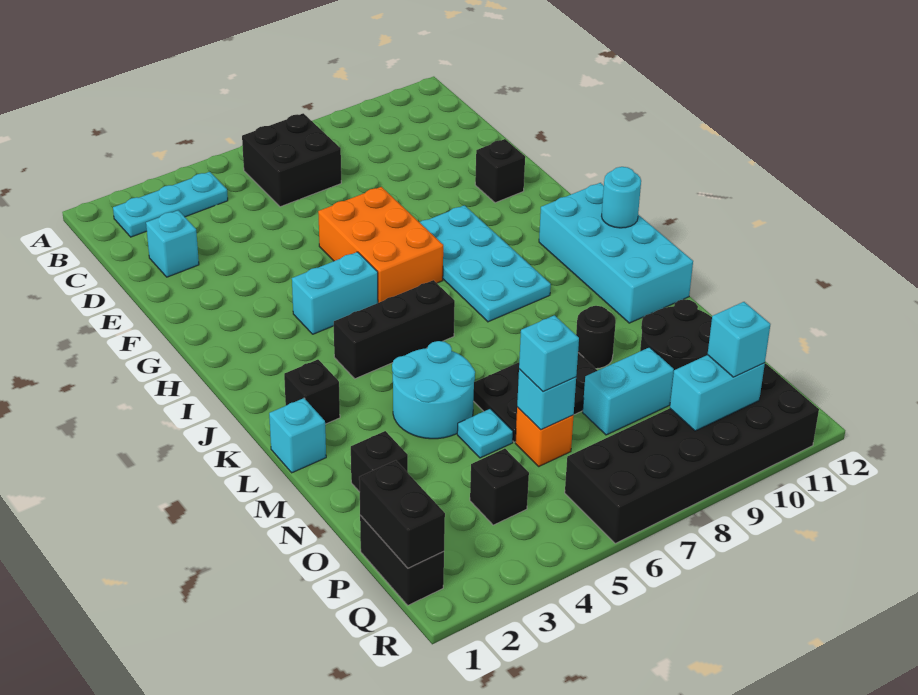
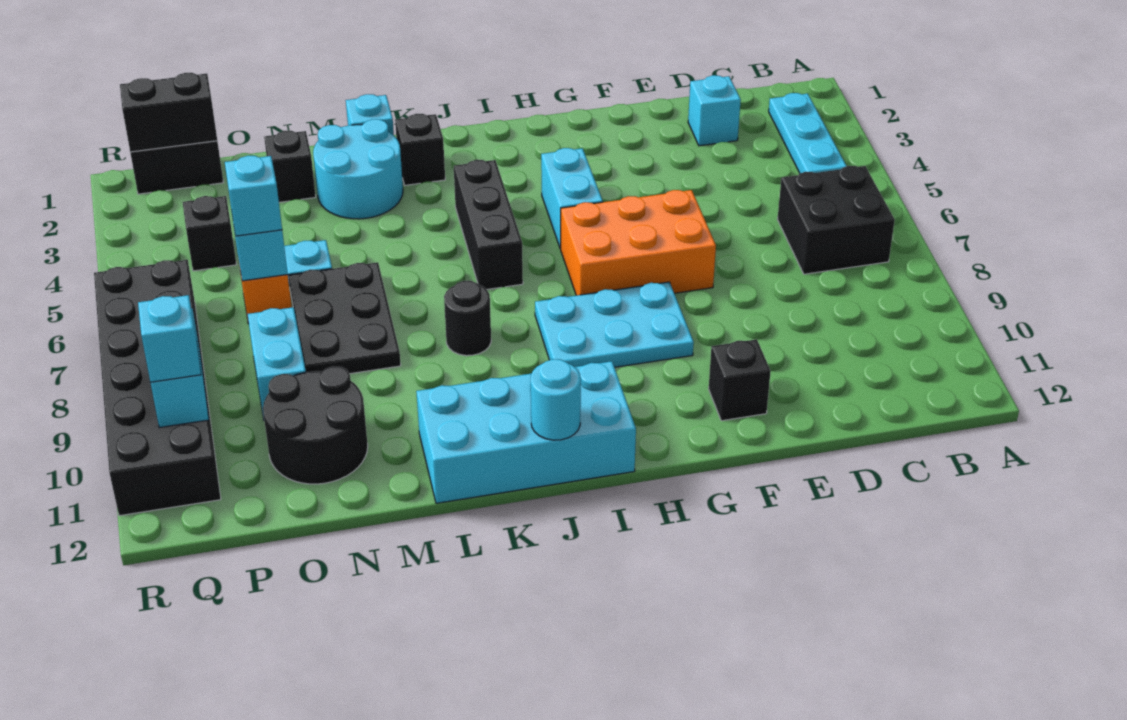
cyan plate G8:J9 level 1 -> cyan plate G8:I9 level 1
cyan round brick L4:M5 level 1 -> cyan round brick L2:M3 level 1
black round brick M9 level 1 -> black round brick K8 level 1

